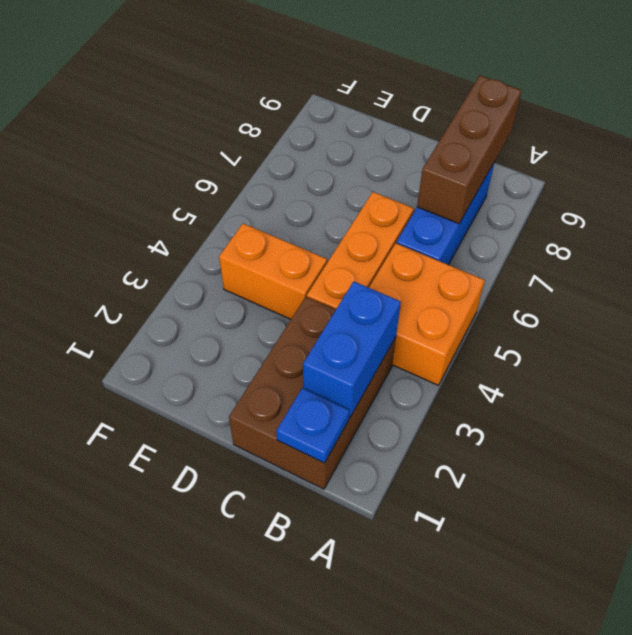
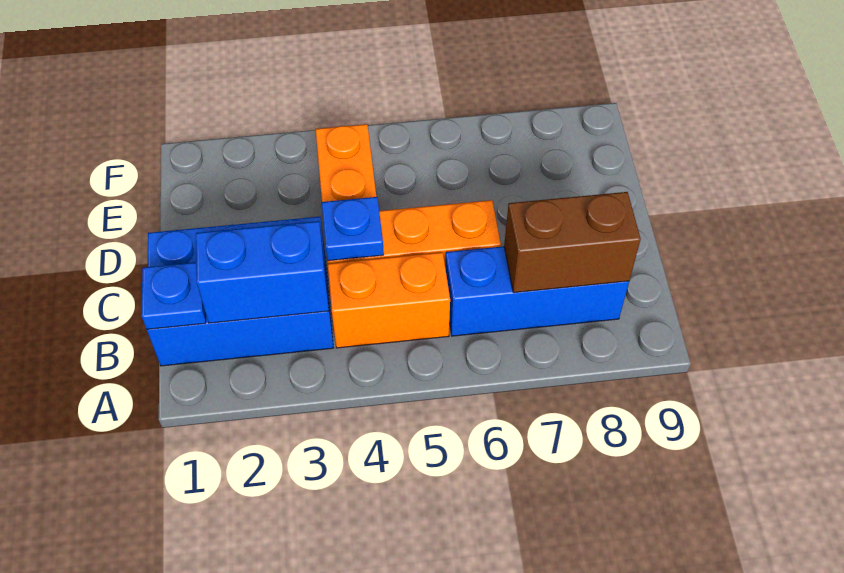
orange brick A4:B5 level 1 -> orange brick B4:B5 level 1
brown brick B1:C3 level 1 -> blue brick B1:C3 level 1
brown brick B7:B9 level 2 -> brown brick B7:B8 level 2
none -> blue plate C4 level 2

